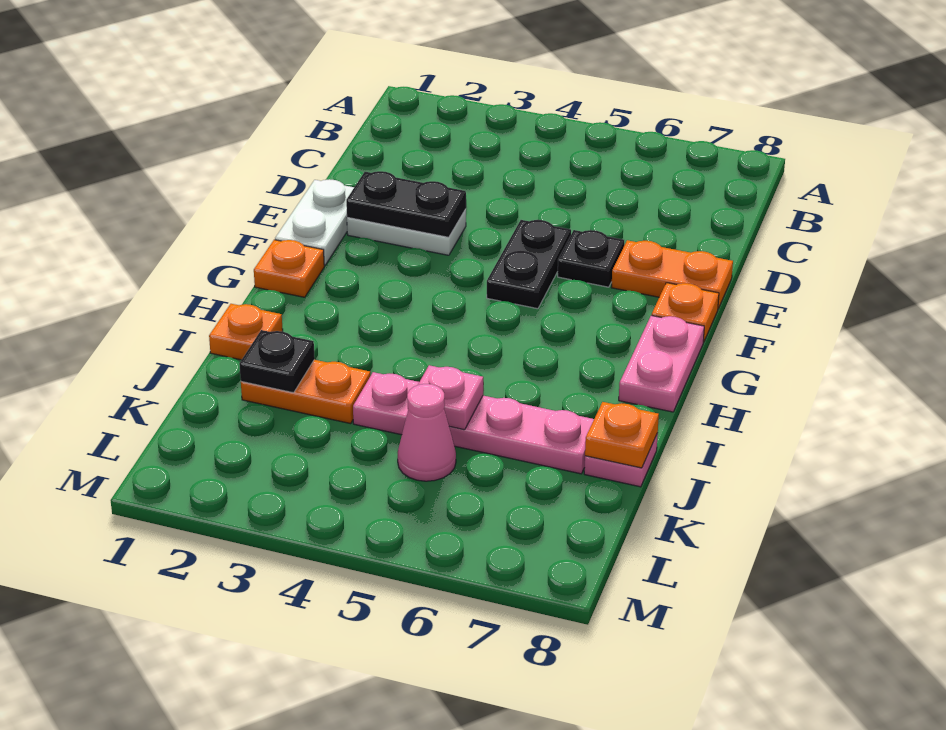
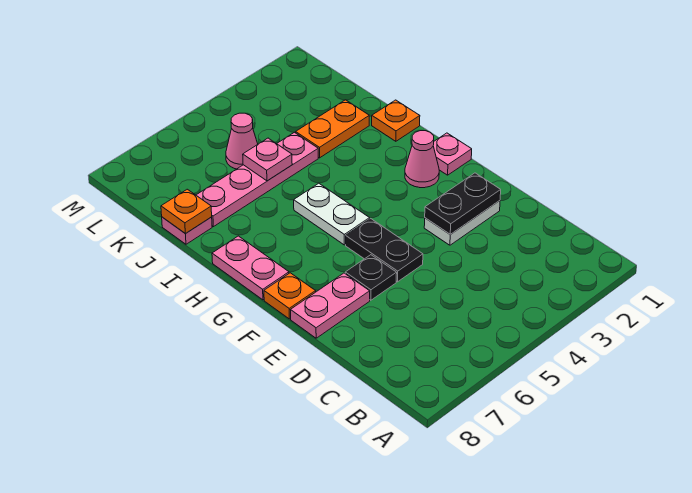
white plate E1:F1 level 1 -> white plate G5:H5 level 1
orange plate E7:E8 level 1 -> pink plate E7:E8 level 1
orange plate G1 level 1 -> pink plate G1 level 1
none -> pink cone G2 level 1
black plate J2 level 2 -> none

